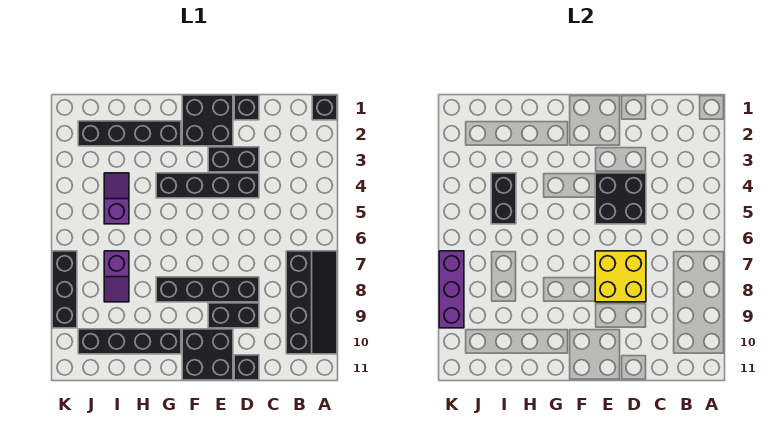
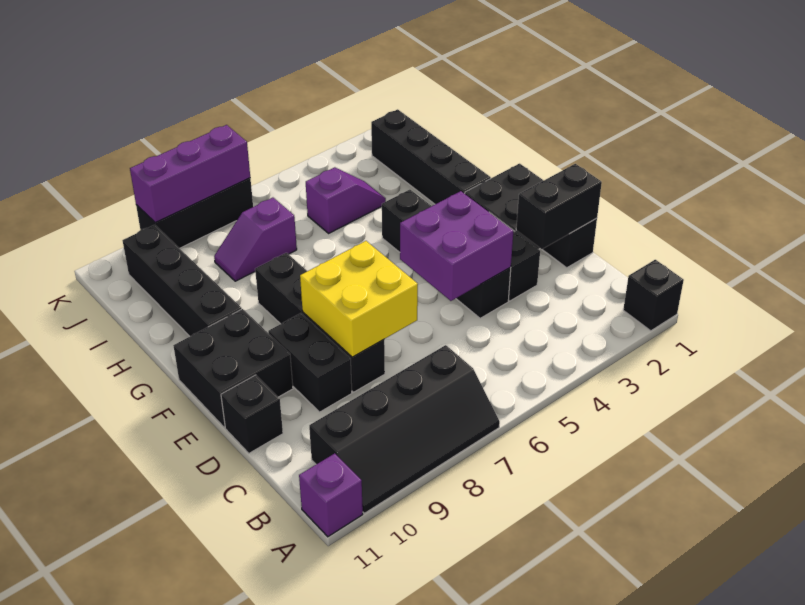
none -> purple brick A11 level 1
black brick D4:E5 level 2 -> purple brick D4:E5 level 2
black brick I4:I5 level 2 -> black brick D1:D2 level 2

